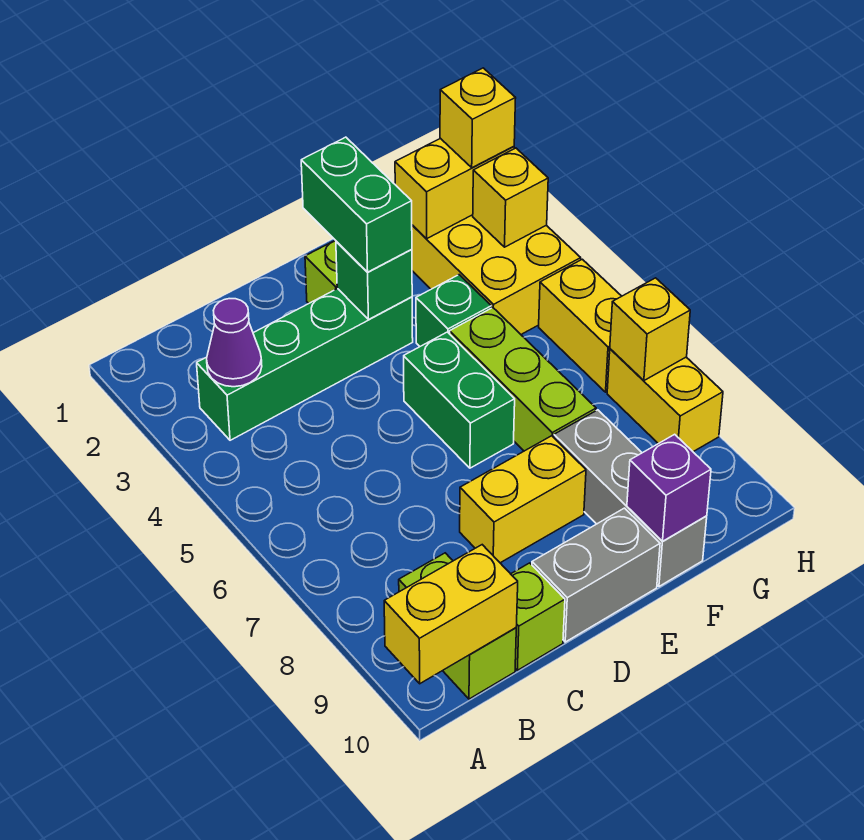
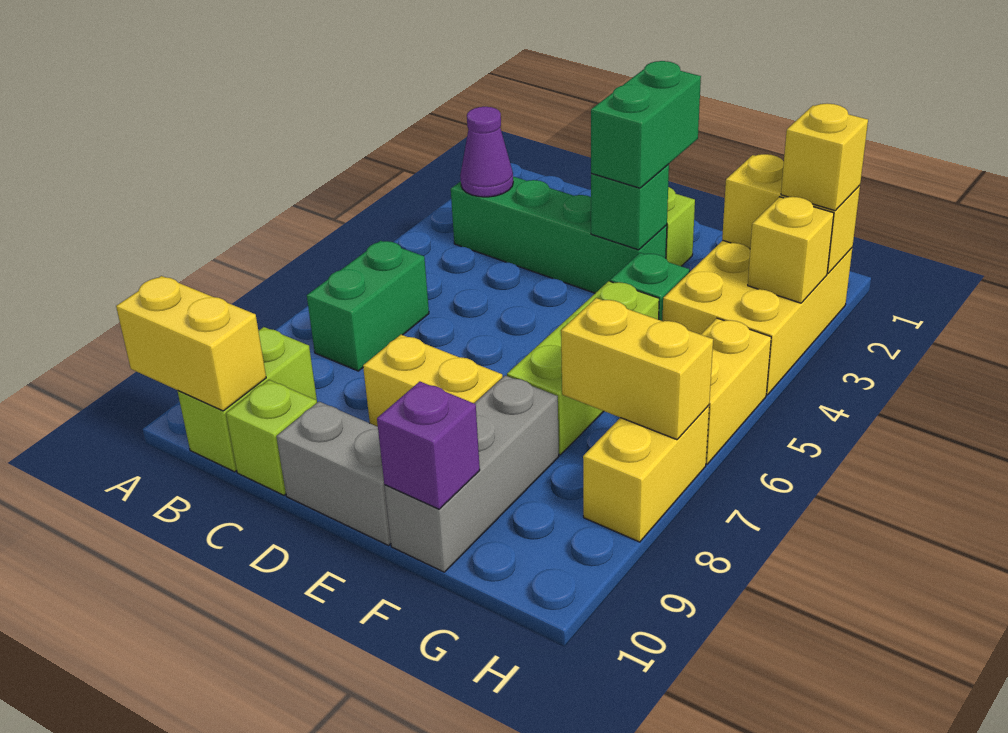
green brick E5:E6 level 1 -> green brick B6:B7 level 1
yellow brick H7 level 2 -> yellow brick G7:H7 level 2

